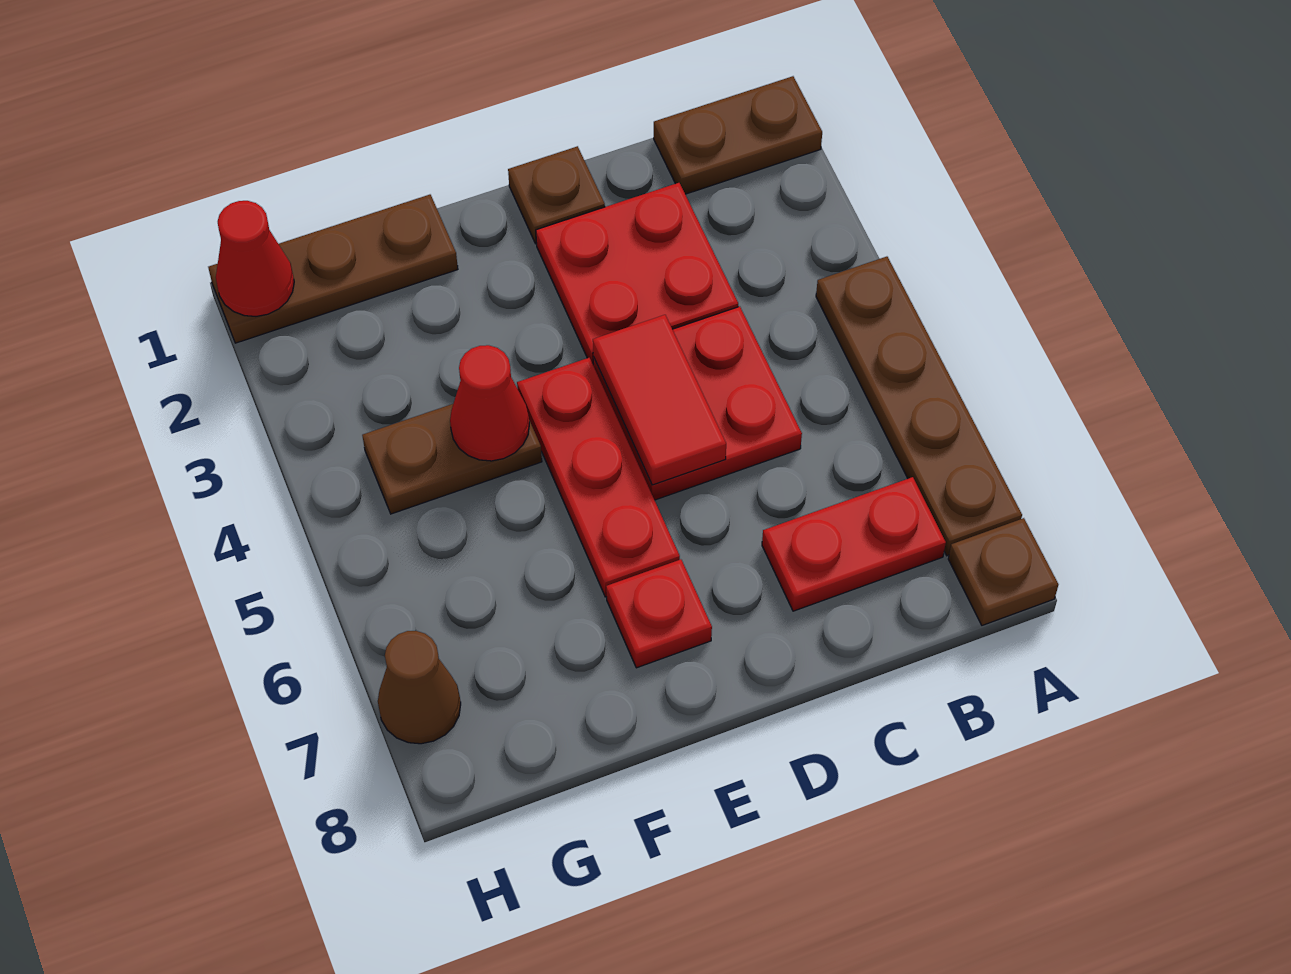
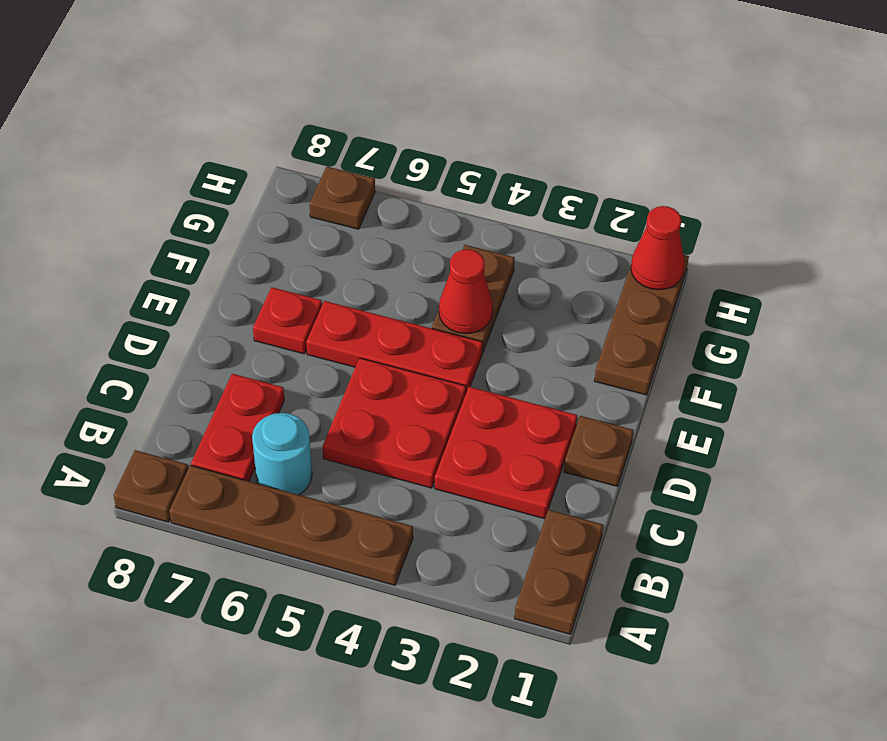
none -> cyan round brick B6 level 1
red tile D4:D5 level 2 -> none
brown cone H7 level 1 -> brown plate H7 level 1

